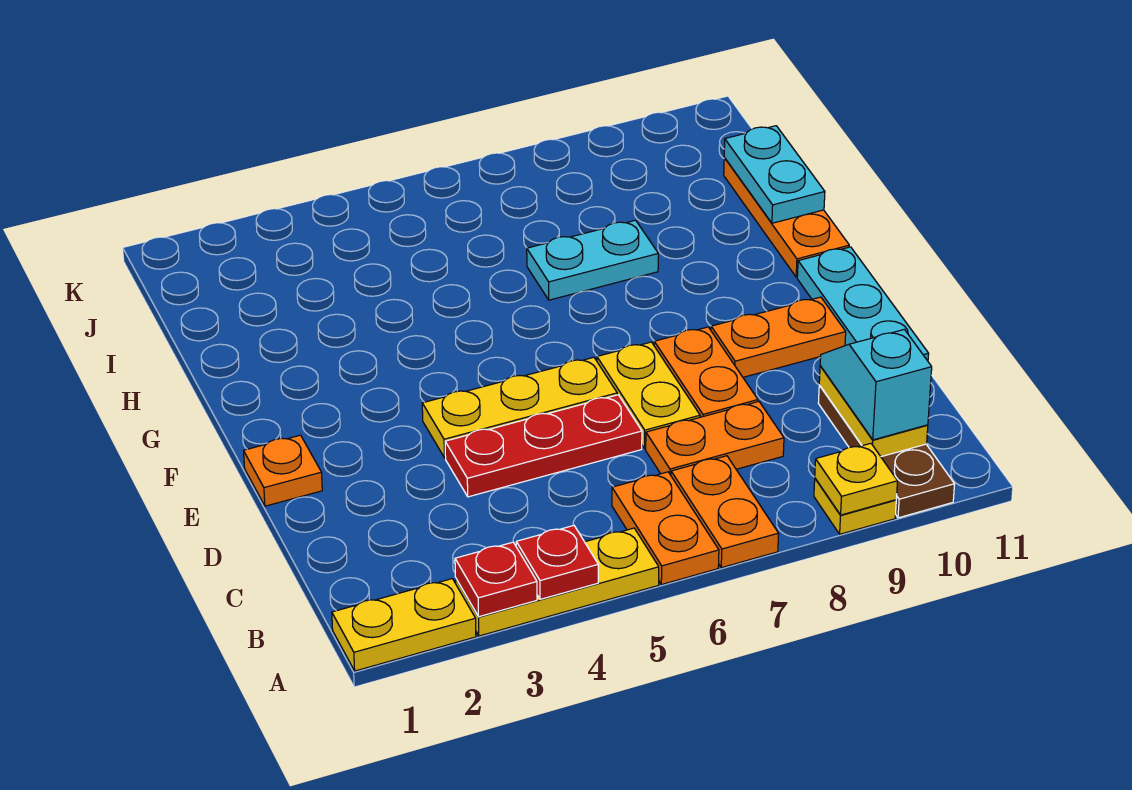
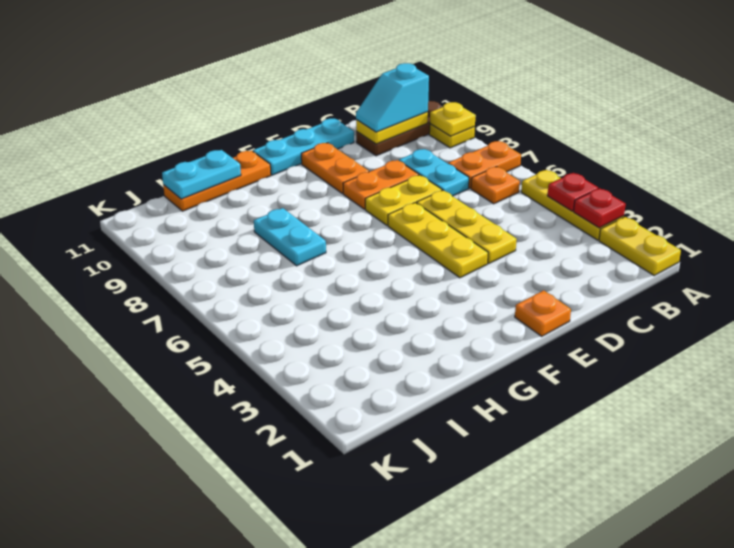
orange plate A6:B6 level 1 -> orange plate B6 level 1
orange plate C7:C8 level 1 -> cyan plate C7:C8 level 1
red plate D4:D6 level 1 -> yellow plate D4:D6 level 1

